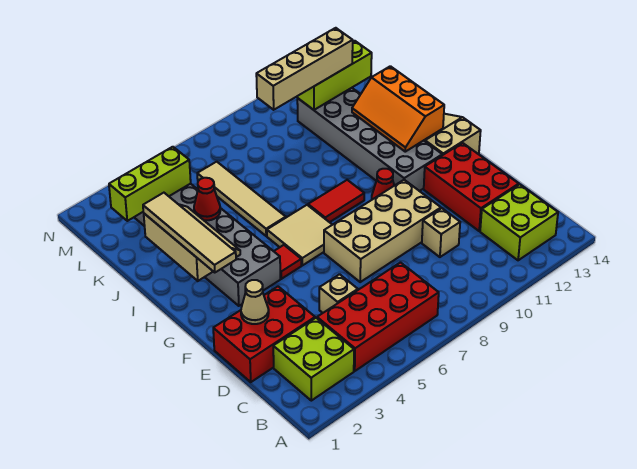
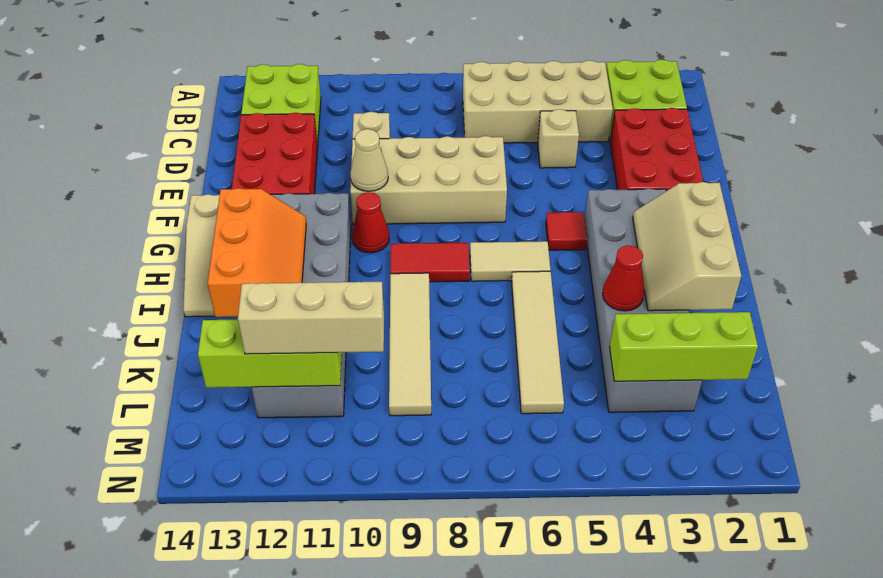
red brick B4:C7 level 1 -> tan brick B4:C7 level 1
red brick D1:E3 level 1 -> red brick D2:F3 level 1
tan cone E2 level 2 -> tan cone F10 level 2
tan tile G2:J2 level 3 -> tan tile I9:L9 level 1
tan tile G6:H7 level 1 -> tan tile H6:H7 level 1
tan brick L9:L12 level 3 -> tan brick L10:L12 level 3

